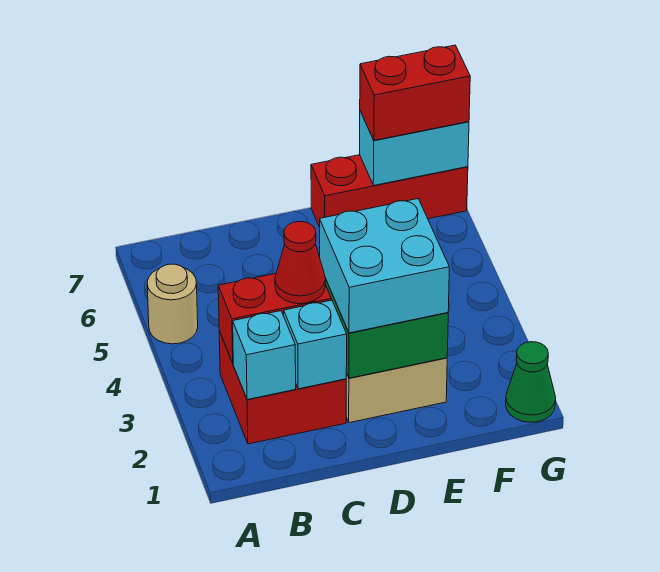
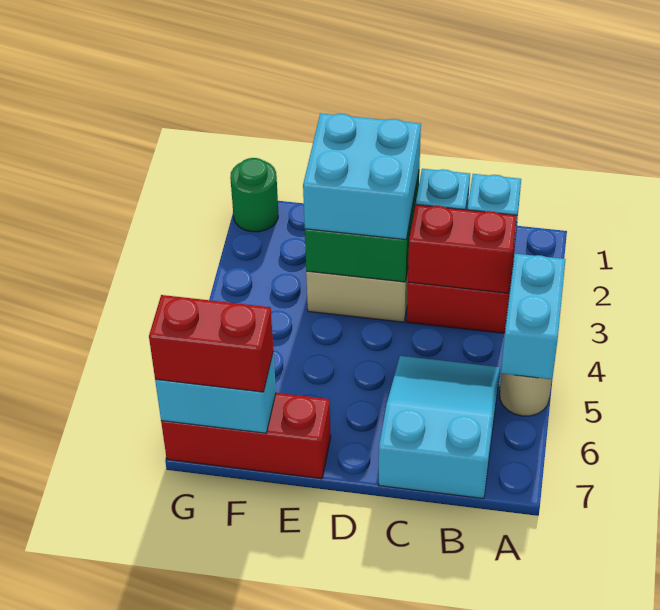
none -> cyan brick A4:A5 level 2
none -> cyan slope B5:C7 level 1 top 7
red cone C3 level 3 -> none
green cone G1 level 1 -> green round brick G1 level 1

